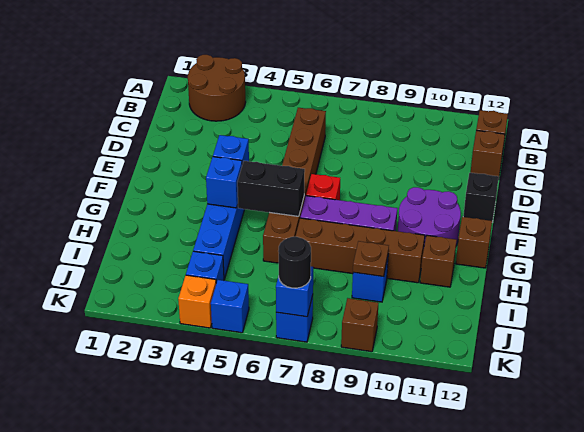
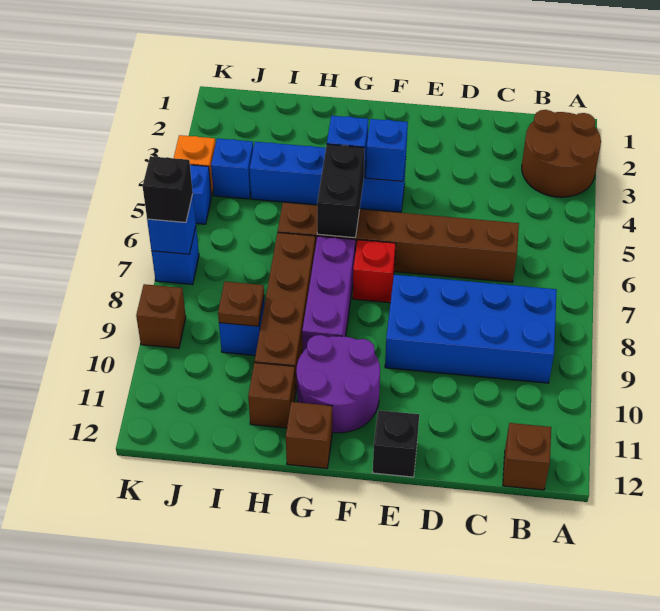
none -> blue brick B8:E9 level 1
brown brick C12 level 1 -> none
black round brick K7 level 3 -> black brick K7 level 3

